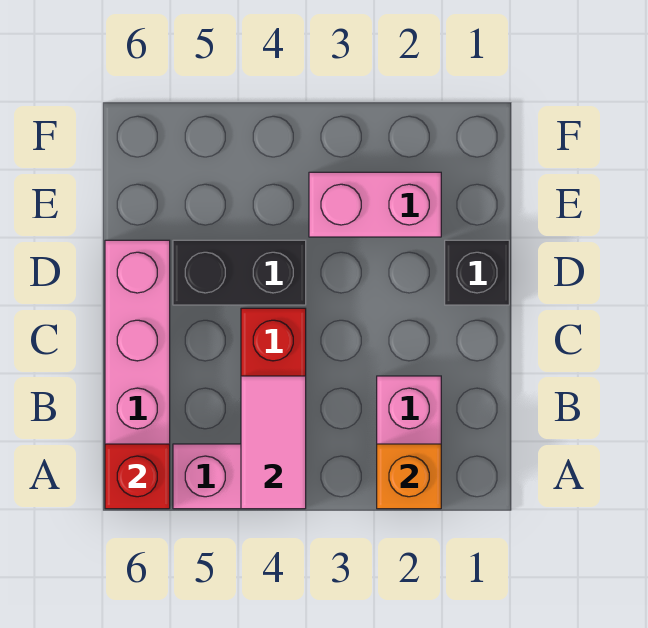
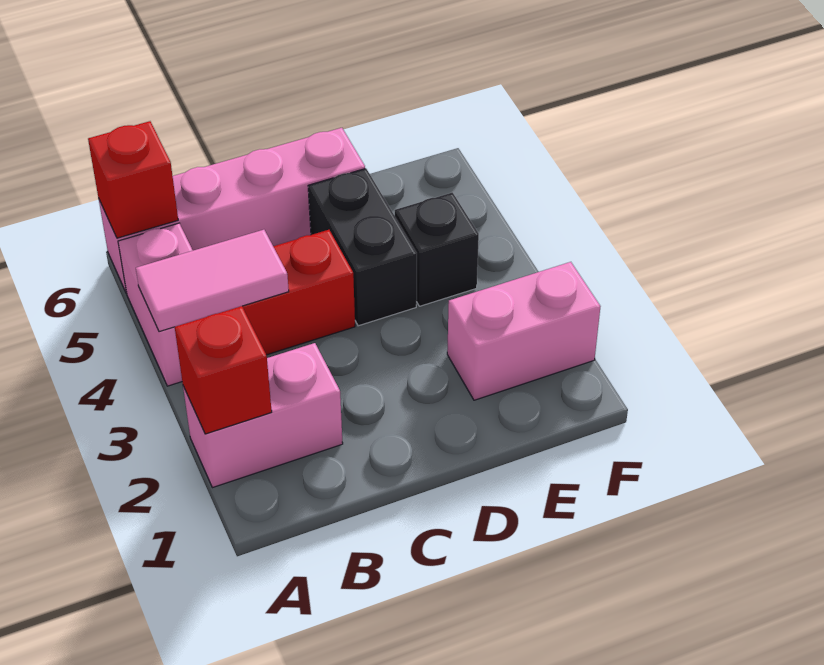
orange brick A2 level 2 -> red brick A2 level 2
black brick D1 level 1 -> black brick E4 level 1
pink brick E2:E3 level 1 -> pink brick E2:F2 level 1

